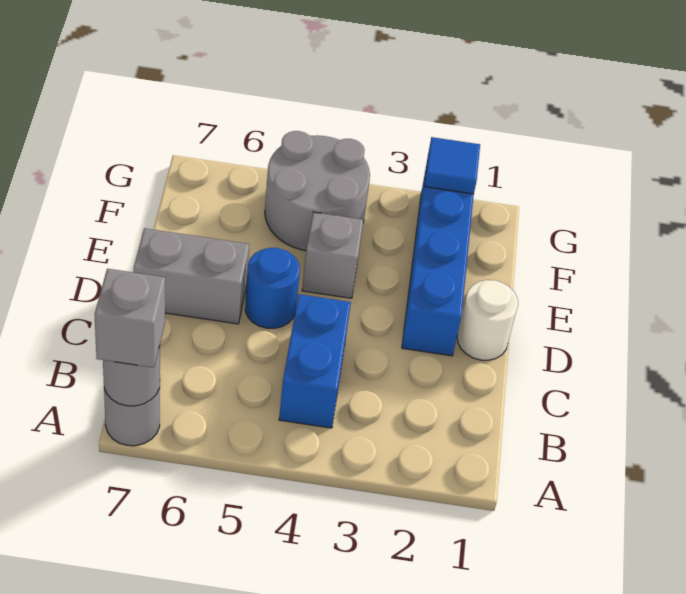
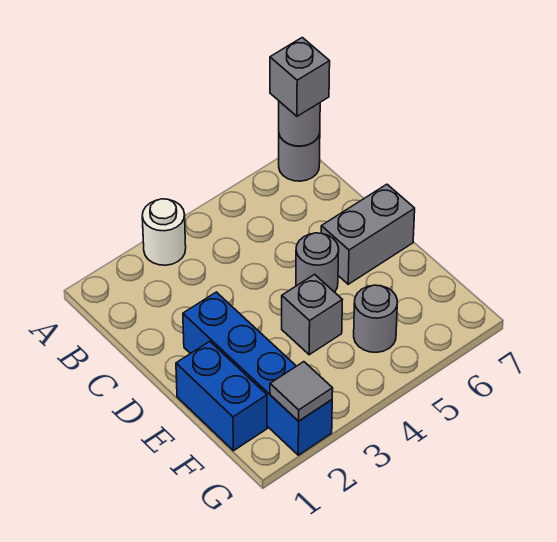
blue brick B4:C4 level 1 -> blue brick E1:F1 level 1
white round brick D1 level 1 -> white round brick A3 level 1
blue round brick D5 level 1 -> grey round brick D5 level 1
grey round brick F4:G5 level 1 -> grey round brick F5 level 1
blue tile G2 level 2 -> grey tile G2 level 2

